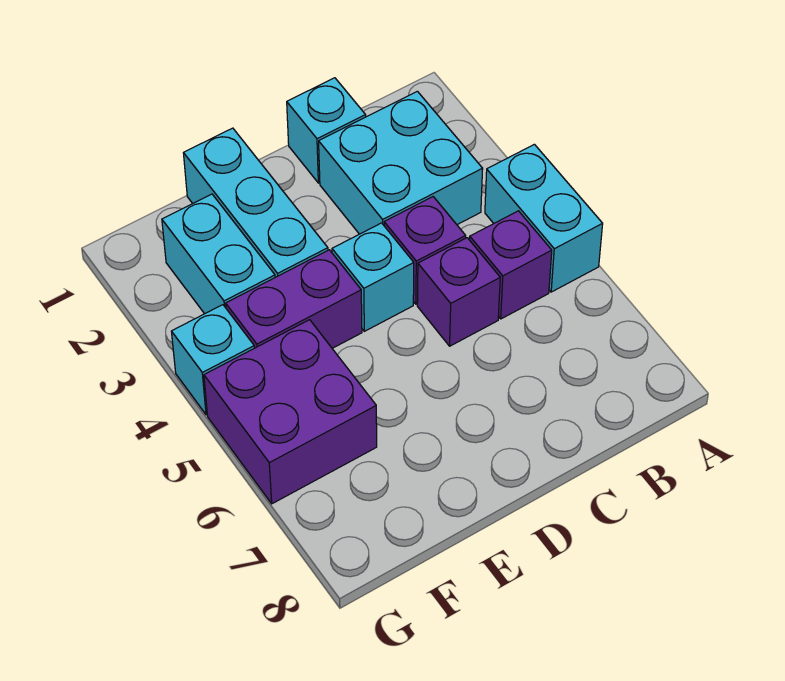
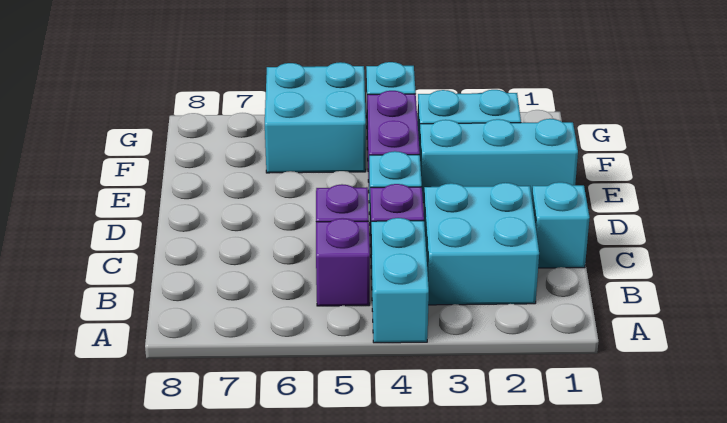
cyan brick A4:A5 level 1 -> cyan brick A4:B4 level 1
purple brick F5:G6 level 1 -> cyan brick F5:G6 level 1

